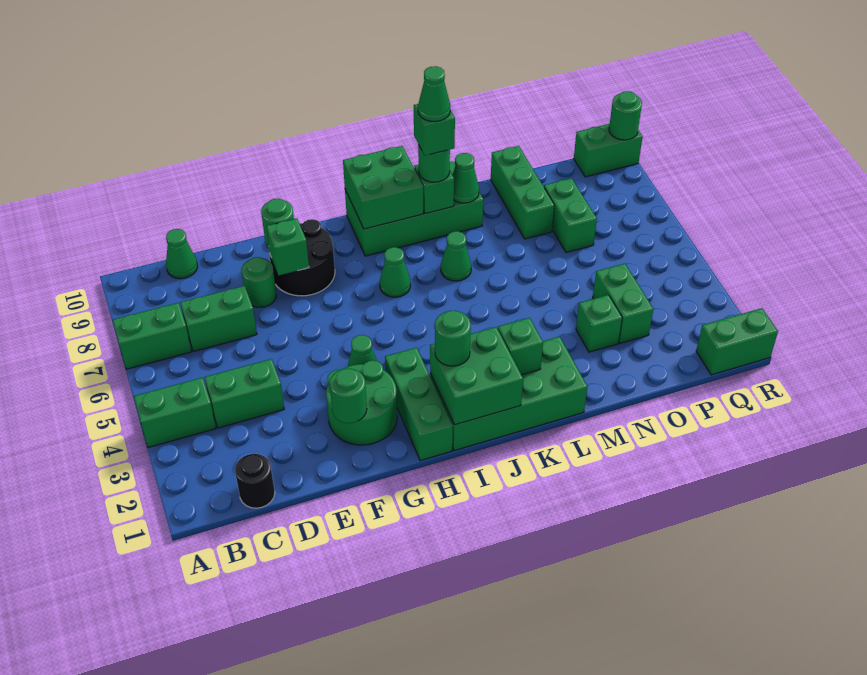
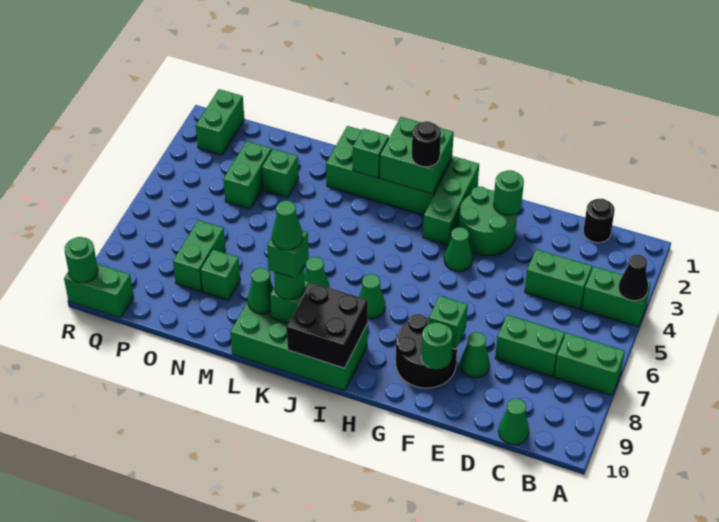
none -> black cone A4 level 2
green round brick E8 level 1 -> green cone E8 level 1
green round brick I2 level 3 -> black round brick I2 level 3
green brick I9:J10 level 2 -> black brick I9:J10 level 2
green brick N8:N10 level 1 -> green brick N8 level 1
green brick Q1:R1 level 1 -> green brick Q1:Q2 level 1

